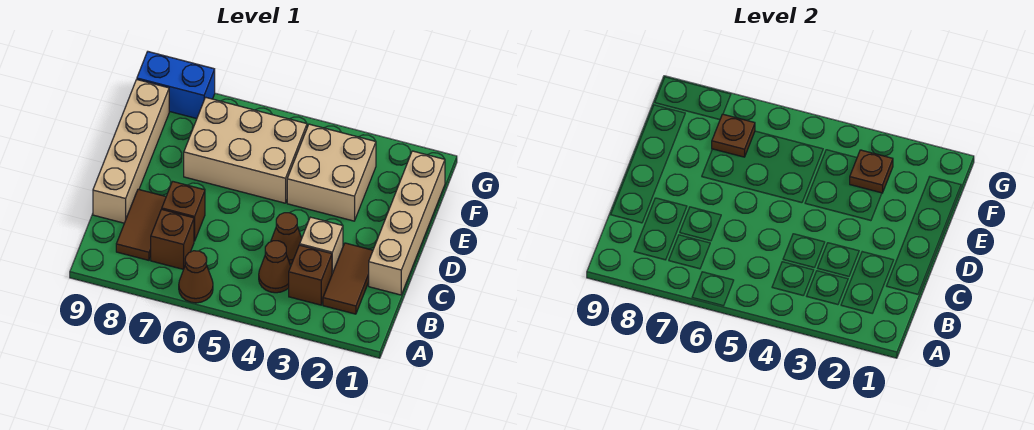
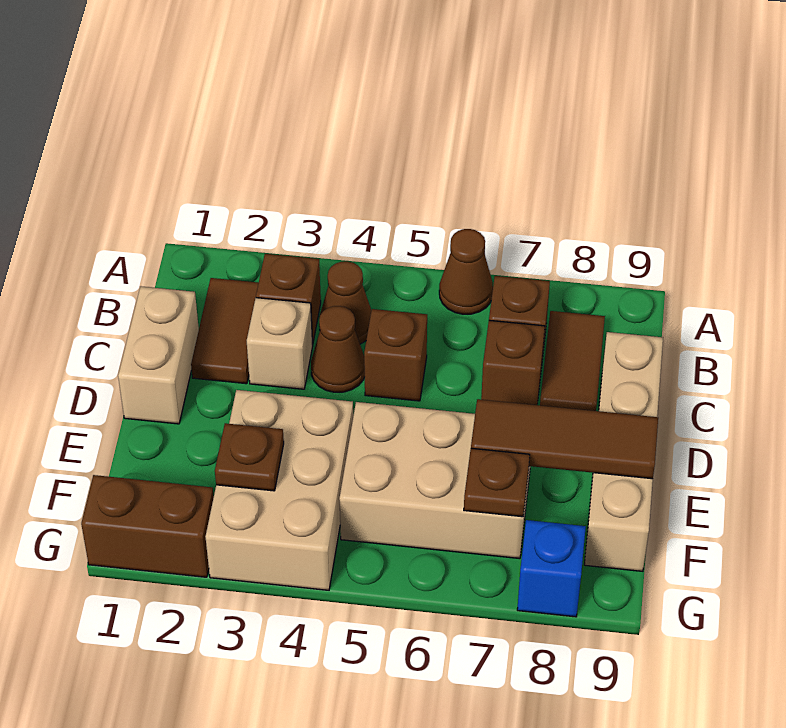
tan brick C1:F1 level 1 -> tan brick C1:D1 level 1
none -> brown brick C5 level 1
tan brick E3:F4 level 1 -> tan brick E3:G4 level 1
none -> brown tile E7:E9 level 2
none -> brown brick G1:G2 level 1
blue brick G8:G9 level 1 -> blue brick G8 level 1

